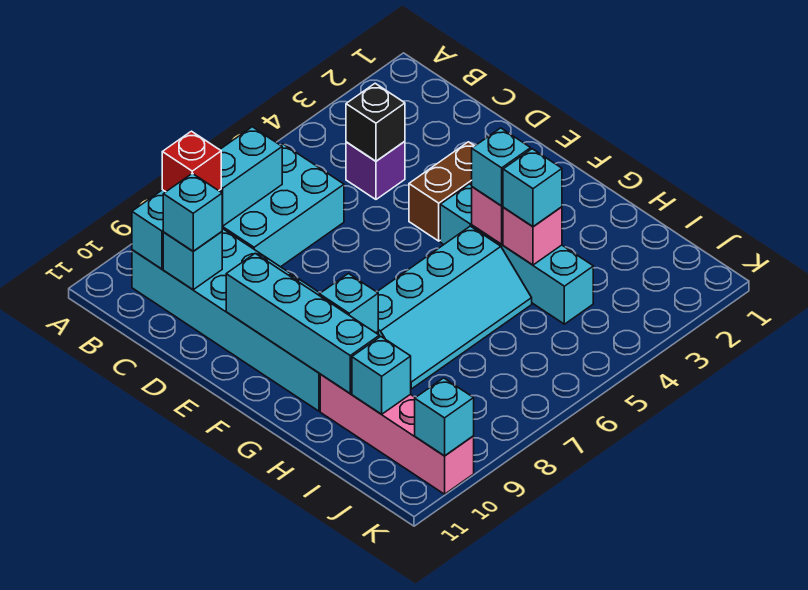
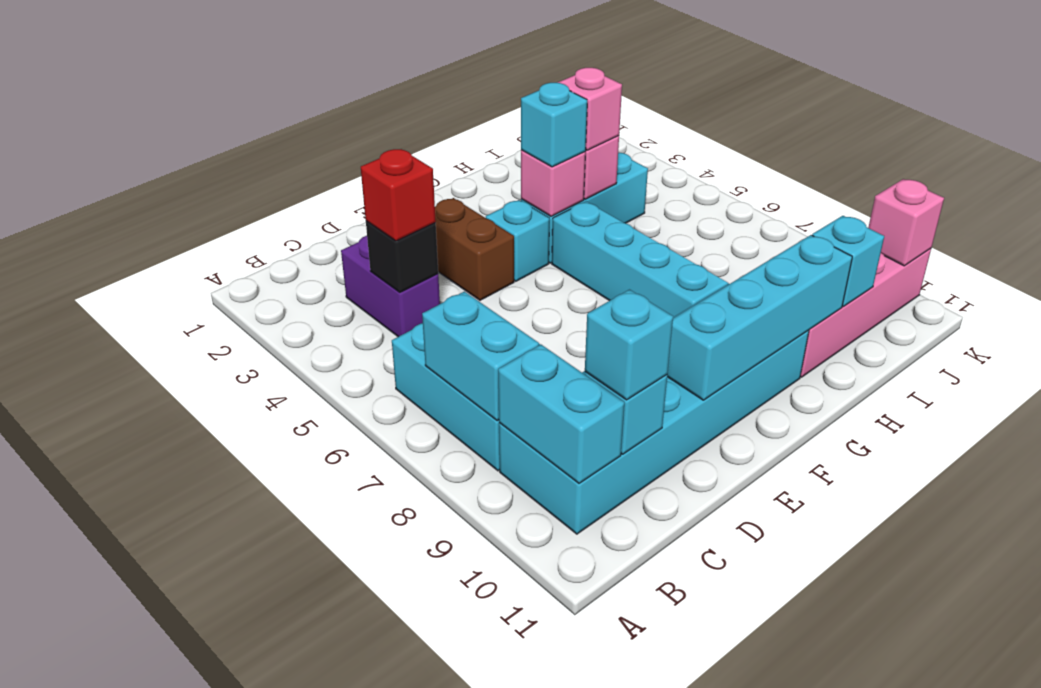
red brick B9 level 3 -> red brick C4 level 3
purple brick C4 level 1 -> purple brick C3:C4 level 1
cyan brick G9 level 2 -> none
cyan brick H4 level 3 -> pink brick H4 level 3
cyan brick K10 level 2 -> pink brick K10 level 2

